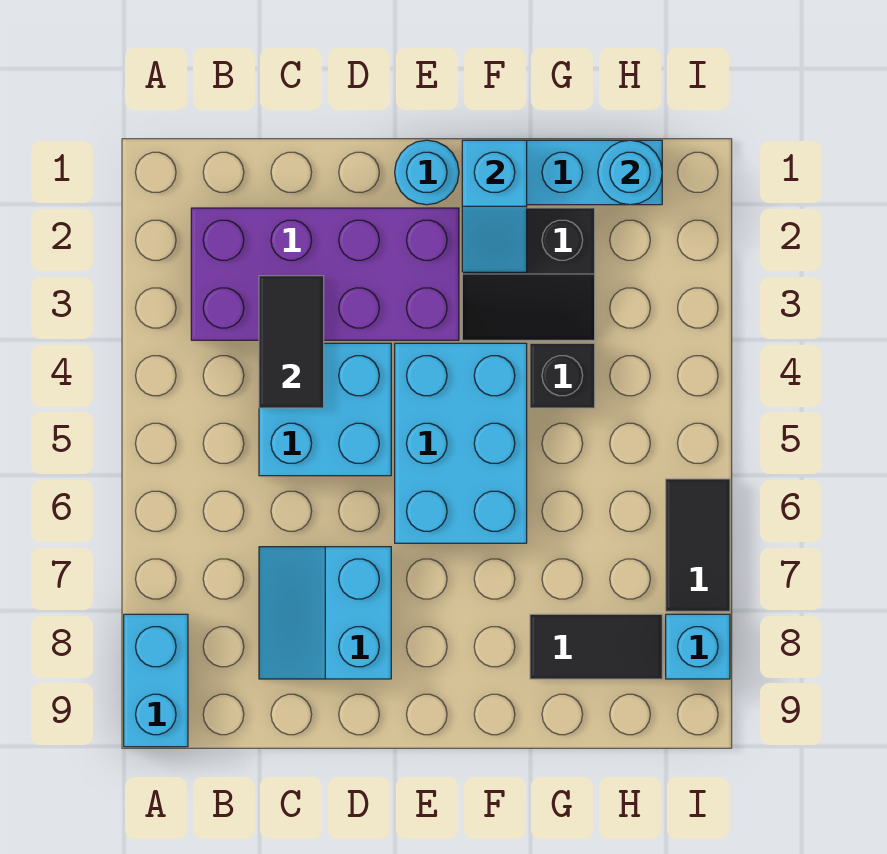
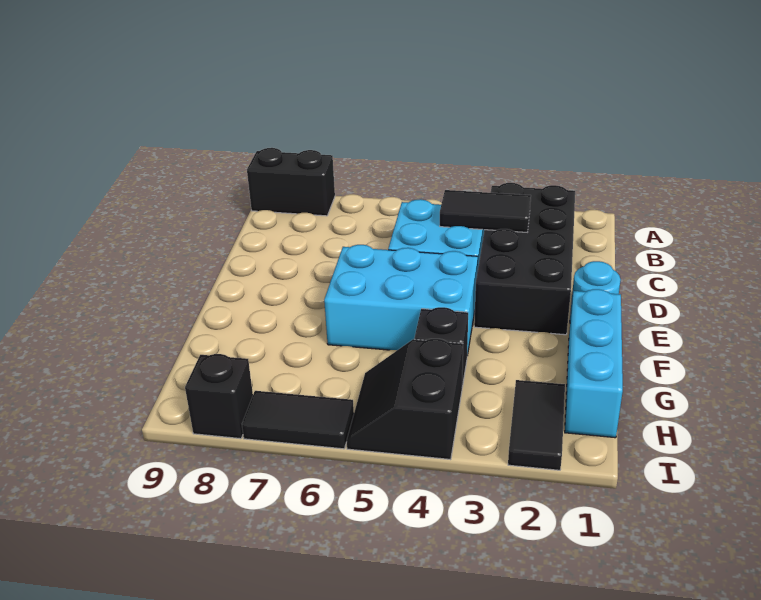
cyan brick A8:A9 level 1 -> black brick A8:A9 level 1
purple brick B2:E3 level 1 -> black brick B2:E3 level 1
cyan slope C7:D8 level 1 top D -> none
cyan slope F1:F2 level 2 top 1 -> none
black slope F2:G3 level 1 top 2 -> black slope H4:I5 level 1 top 4
black tile G8:H8 level 1 -> black tile H2:I2 level 1
cyan round brick H1 level 2 -> none
cyan brick I8 level 1 -> black brick I8 level 1

